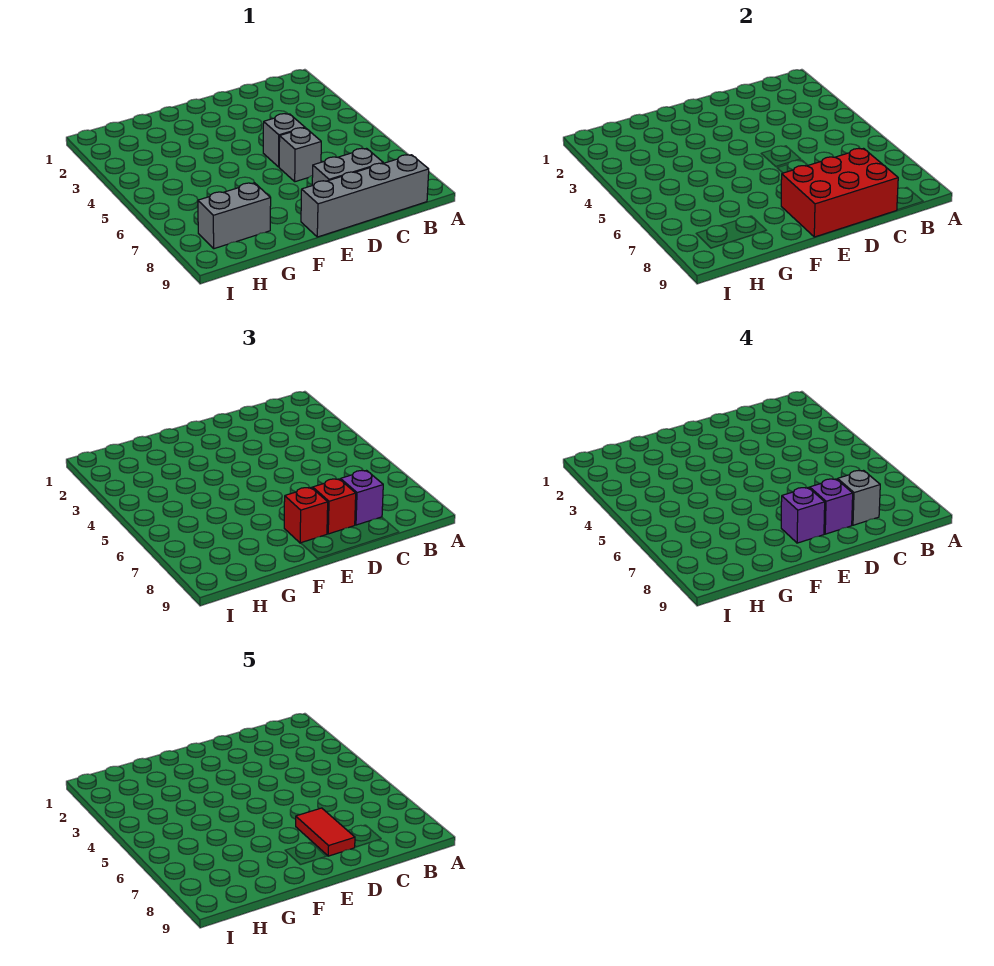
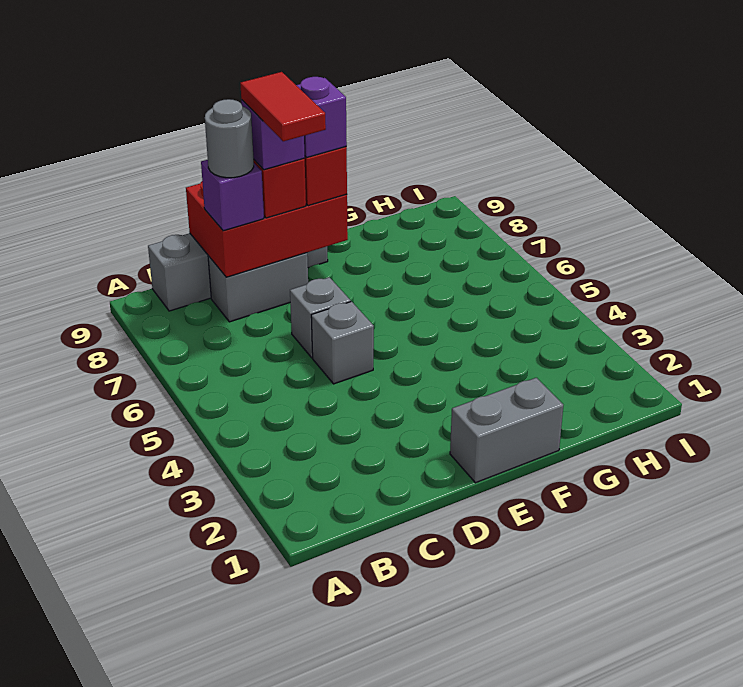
grey brick C8 level 4 -> grey round brick C8 level 4
grey brick G8:H8 level 1 -> grey brick E1:F1 level 1

